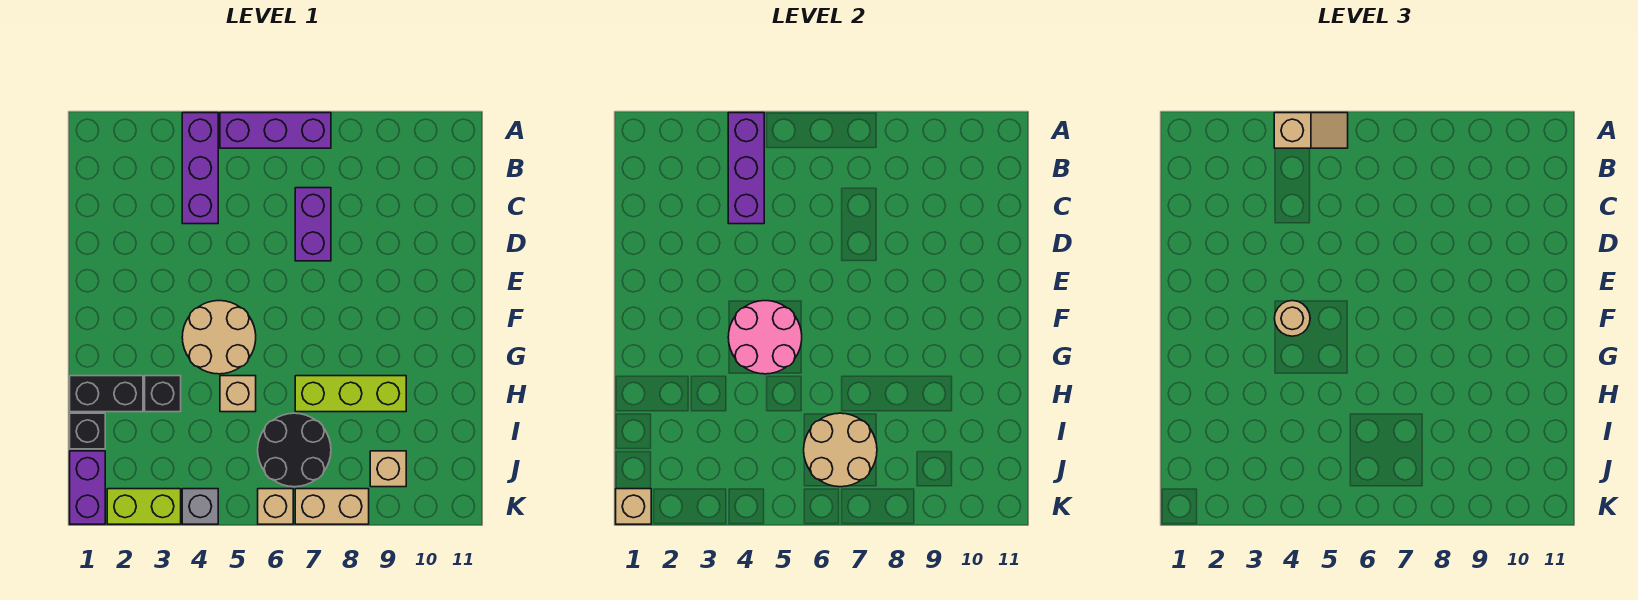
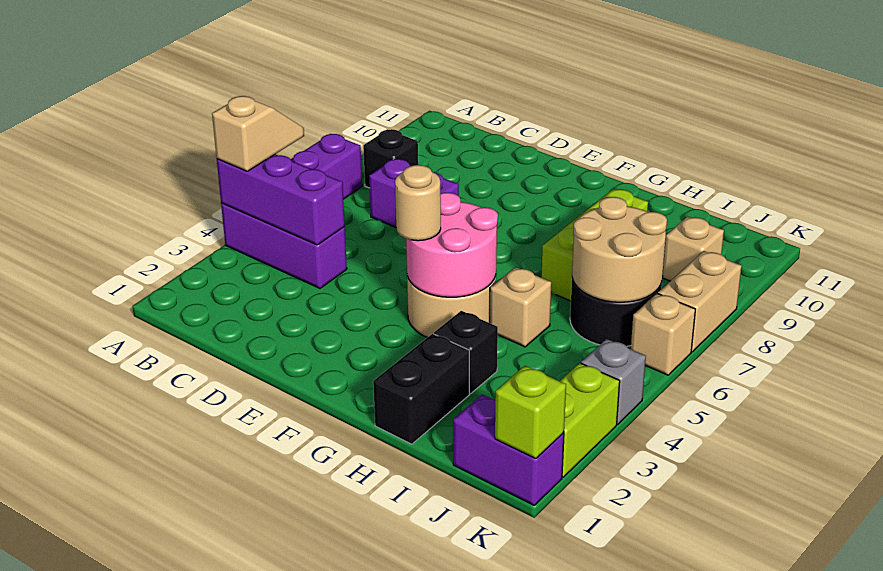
black brick I1 level 1 -> black brick B8 level 1
tan brick K1 level 2 -> lime brick K1 level 2

